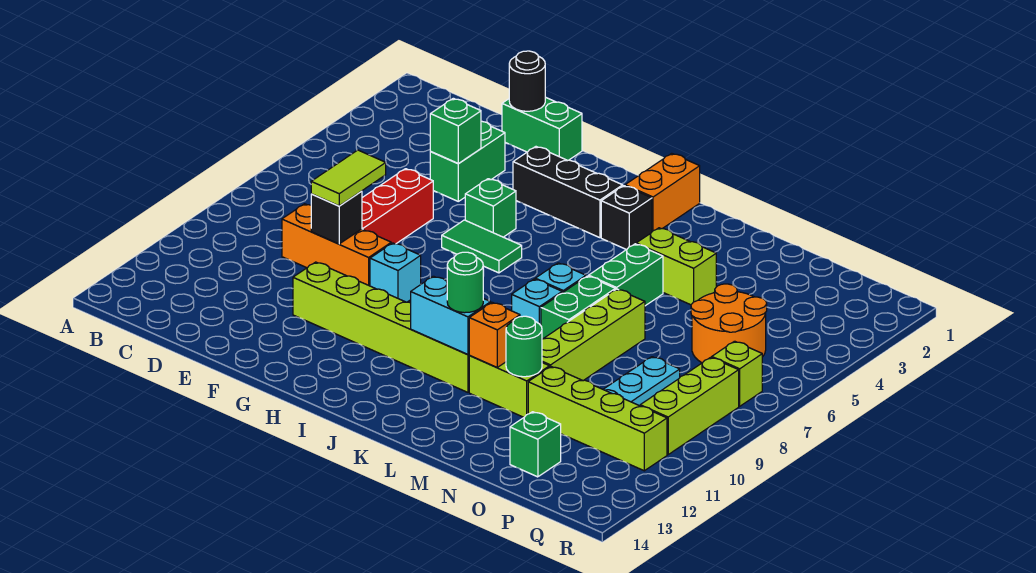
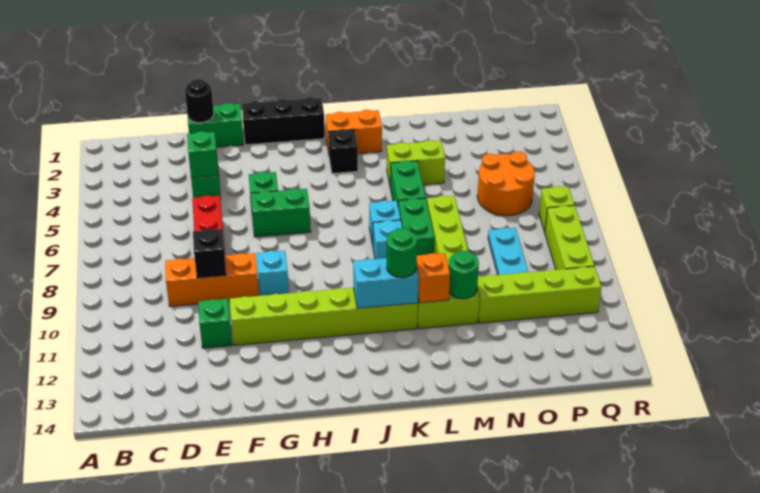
lime tile E8:E9 level 3 -> none
black brick G3:I3 level 1 -> black brick G1:I1 level 1
green tile G6:H6 level 1 -> green brick G6:H6 level 1
orange brick J1:J2 level 1 -> orange brick J2:K2 level 1
green brick O13 level 1 -> green brick E11 level 1

